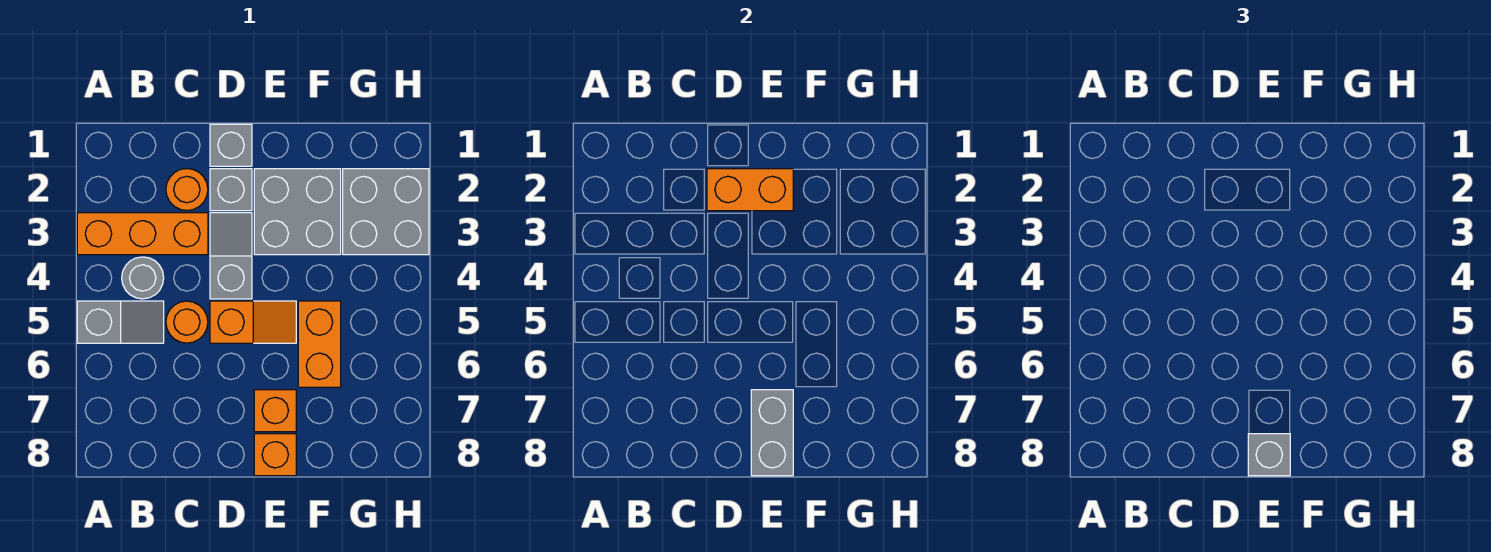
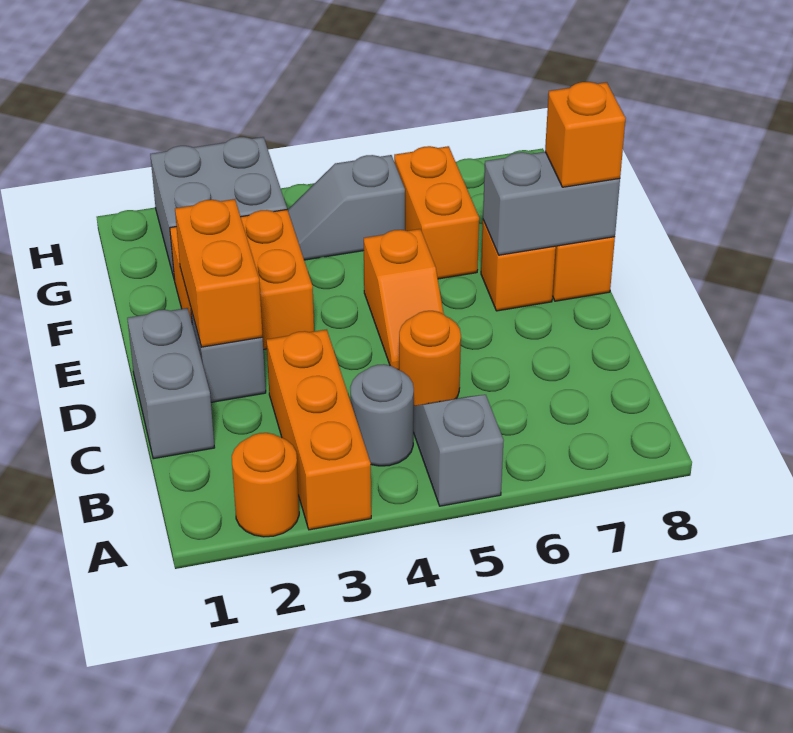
orange round brick C2 level 1 -> orange round brick A2 level 1
grey brick D1 level 1 -> grey brick C1:D1 level 1
grey slope D3:D4 level 1 top 4 -> grey slope G4:G5 level 1 top 5
orange slope D5:E5 level 1 top D -> orange slope D5:E5 level 1 top E
grey brick E2:F3 level 1 -> orange brick E2:F3 level 1
grey brick E8 level 3 -> orange brick E8 level 3
orange brick F5:F6 level 1 -> orange brick F6:G6 level 1

